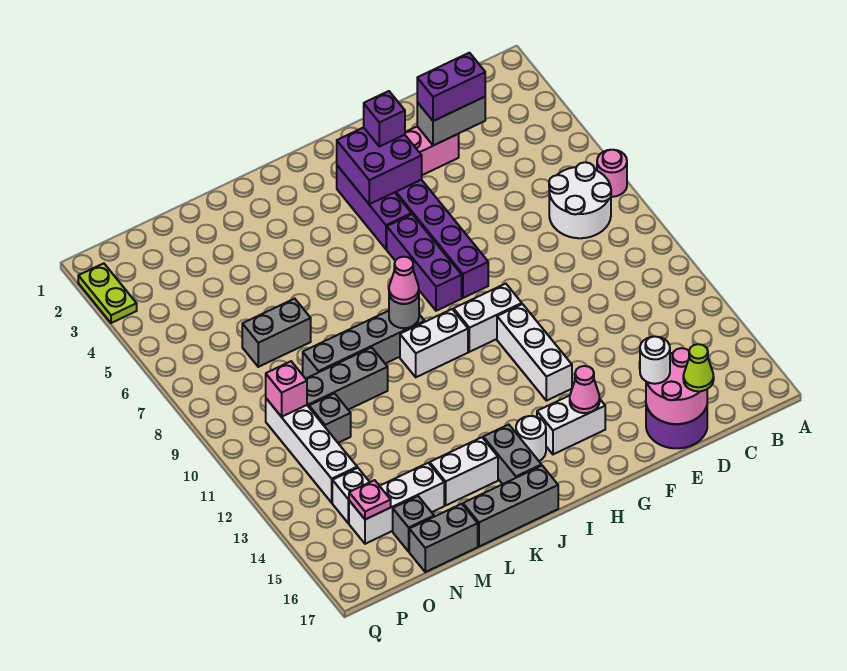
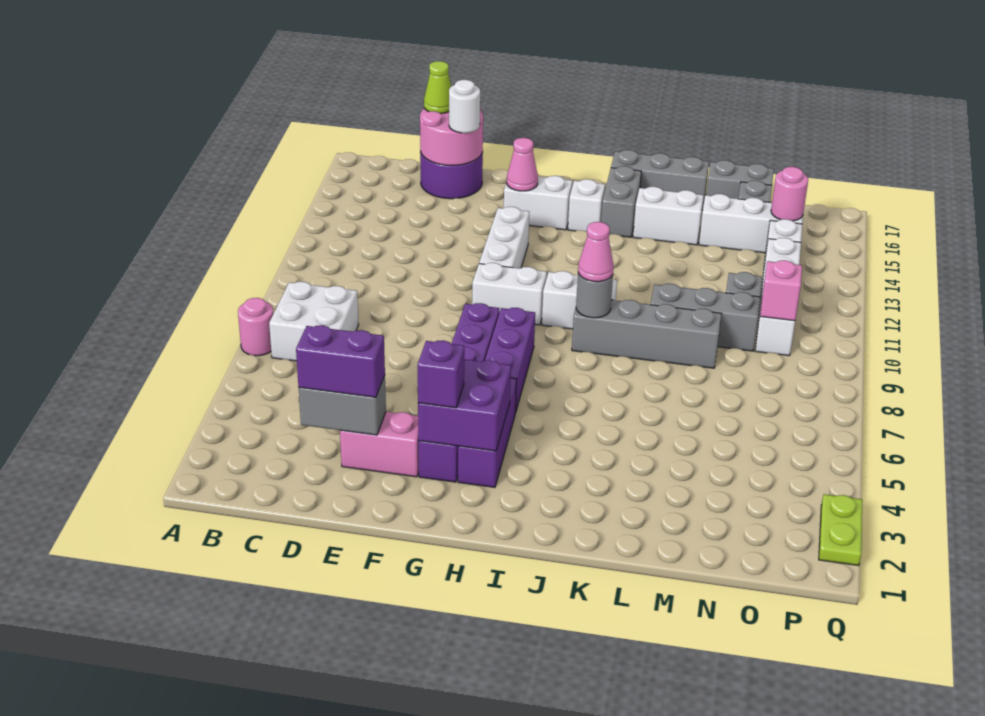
white round brick B7:C8 level 1 -> white brick B7:C8 level 1
white round brick I15 level 1 -> white brick I15 level 1
grey brick M7:N7 level 1 -> none
pink plate O15 level 2 -> pink round brick O15 level 2

